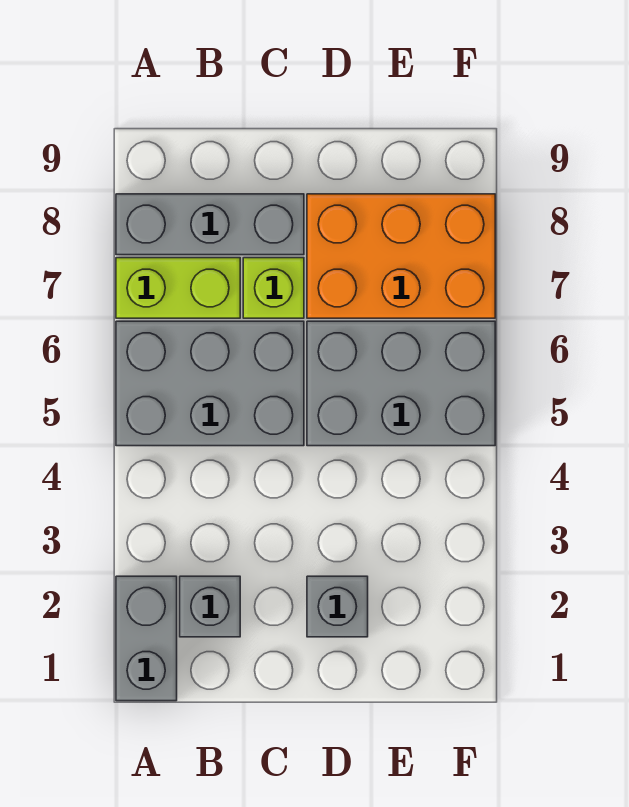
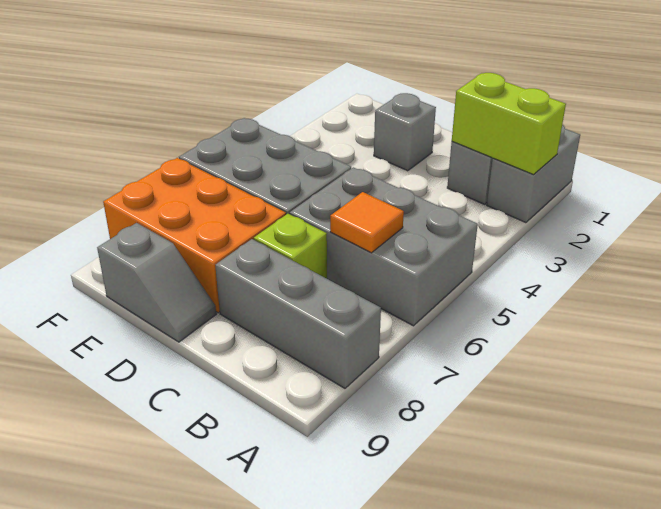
lime brick A7:B7 level 1 -> lime brick A2:B2 level 2
none -> orange tile B6 level 2
none -> grey slope D9:E9 level 1 top E

